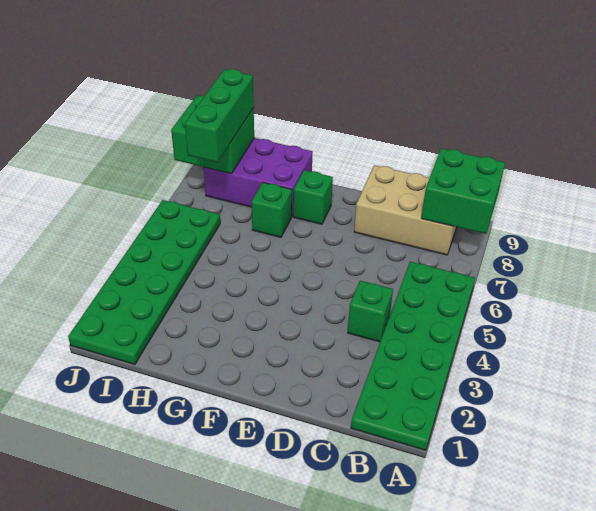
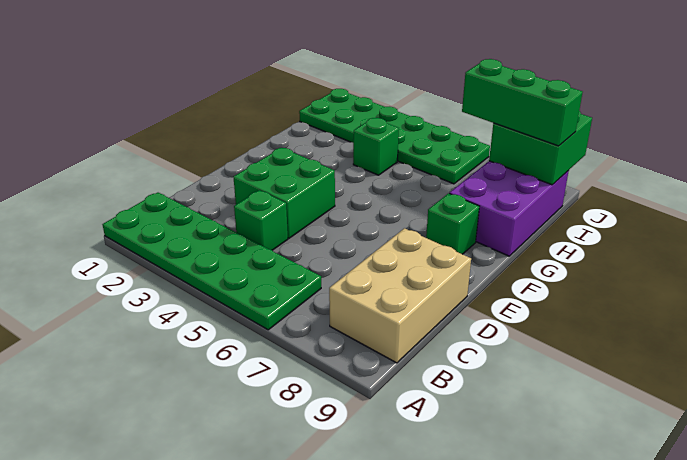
green brick A8:B9 level 2 -> green brick D3:E4 level 1
green brick G7 level 1 -> green brick H4 level 1

